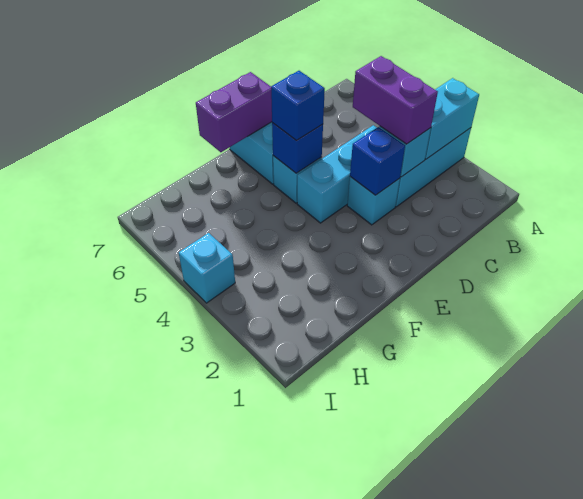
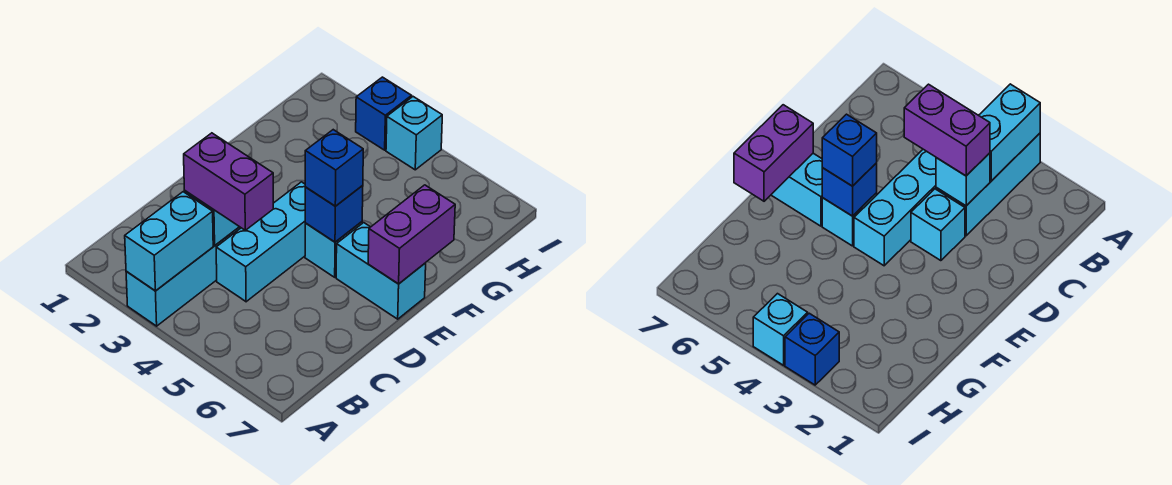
blue brick D3 level 2 -> blue brick I3 level 1

